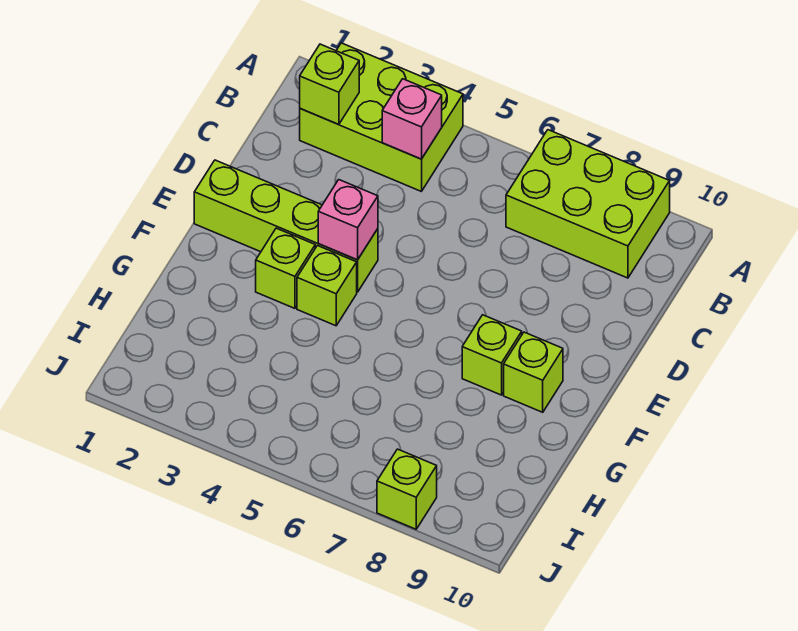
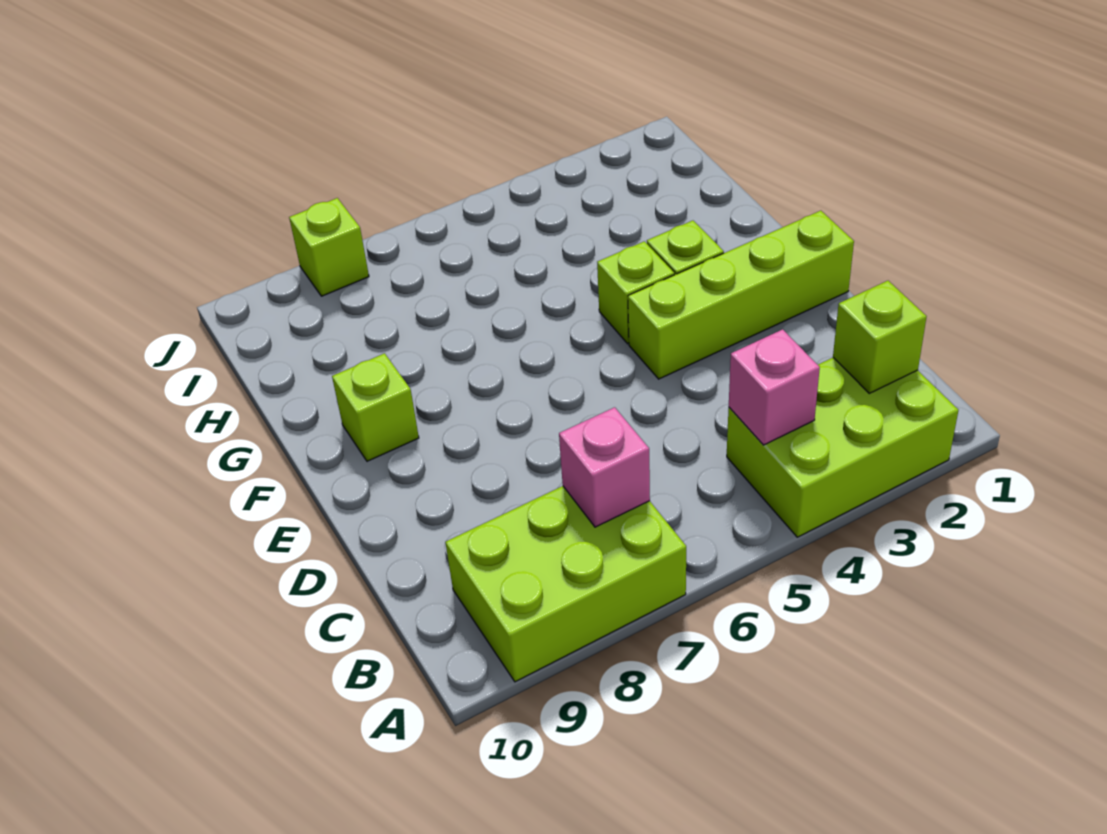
pink brick E4 level 2 -> pink brick B7 level 2
lime brick F8 level 1 -> none

